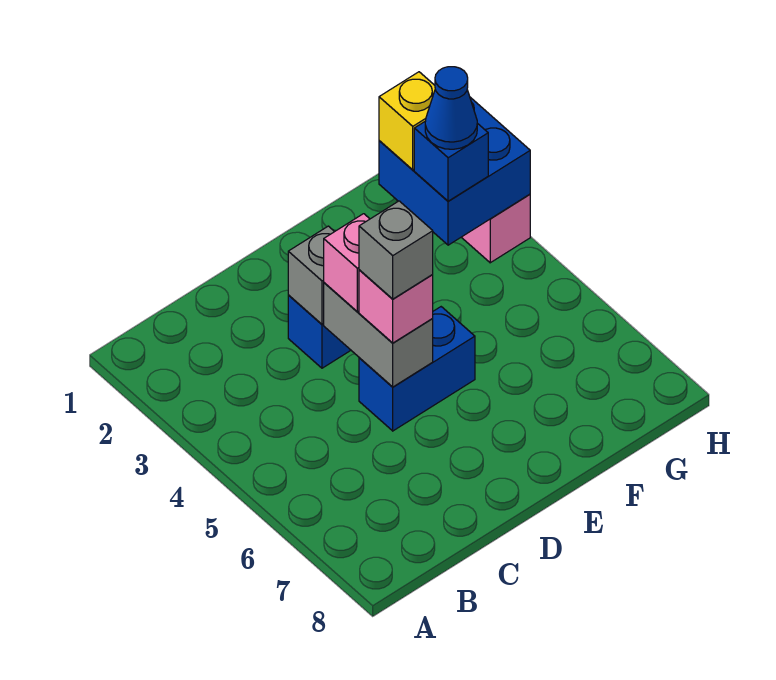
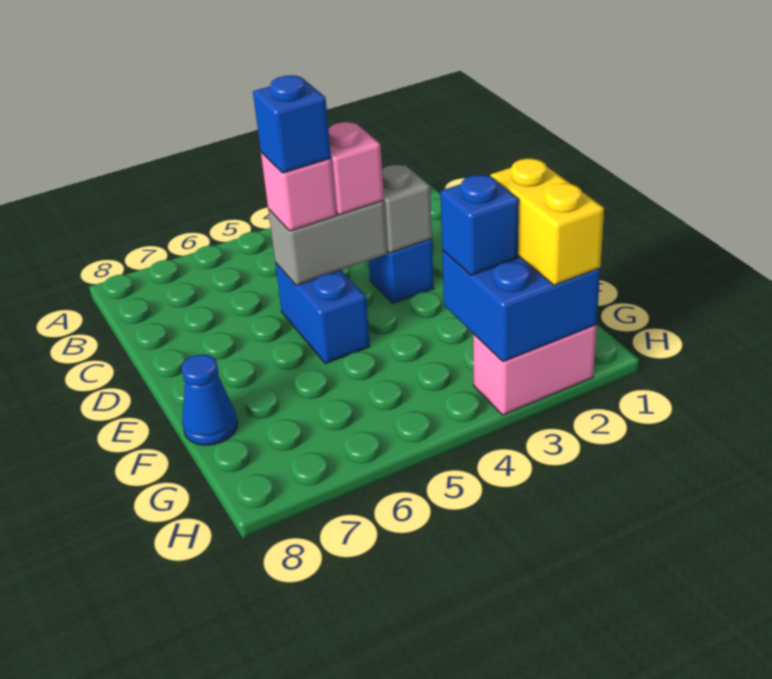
grey brick D5 level 4 -> blue brick D5 level 4
yellow brick G2 level 3 -> yellow brick G2:H2 level 3
blue cone G3 level 4 -> blue cone F8 level 1

